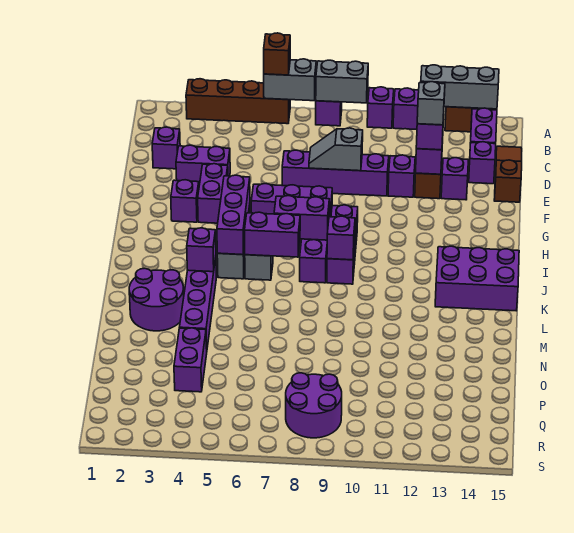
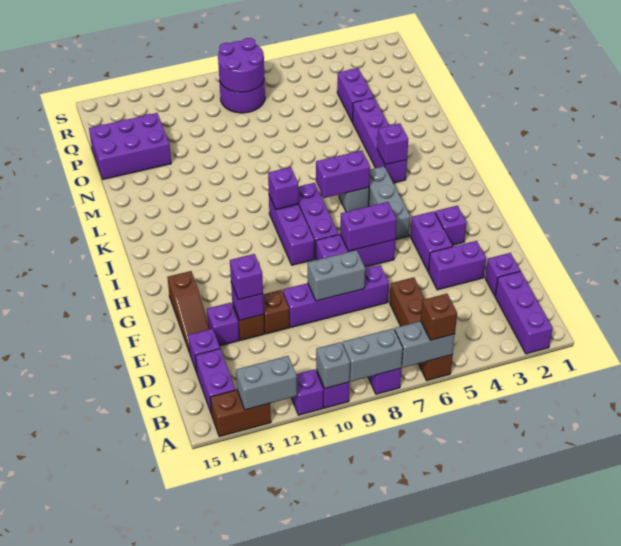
brown brick A3:A6 level 1 -> brown brick A6:D6 level 1
grey brick A12:A14 level 2 -> grey brick A12:A13 level 2
brown slope C15:E15 level 1 top E -> brown slope E14:G14 level 1 top G
grey slope E8:E9 level 2 top 9 -> grey brick E8:E9 level 2
purple brick E11 level 1 -> brown brick E11 level 1
grey brick E12 level 4 -> grey brick A10 level 2
purple brick H5:J5 level 2 -> purple brick A2:C2 level 1
purple brick I7:I8 level 2 -> purple brick G6:G7 level 2
purple brick J13:K15 level 1 -> purple brick O13:P15 level 1
purple round brick L2:M3 level 1 -> purple round brick Q8:R9 level 2

